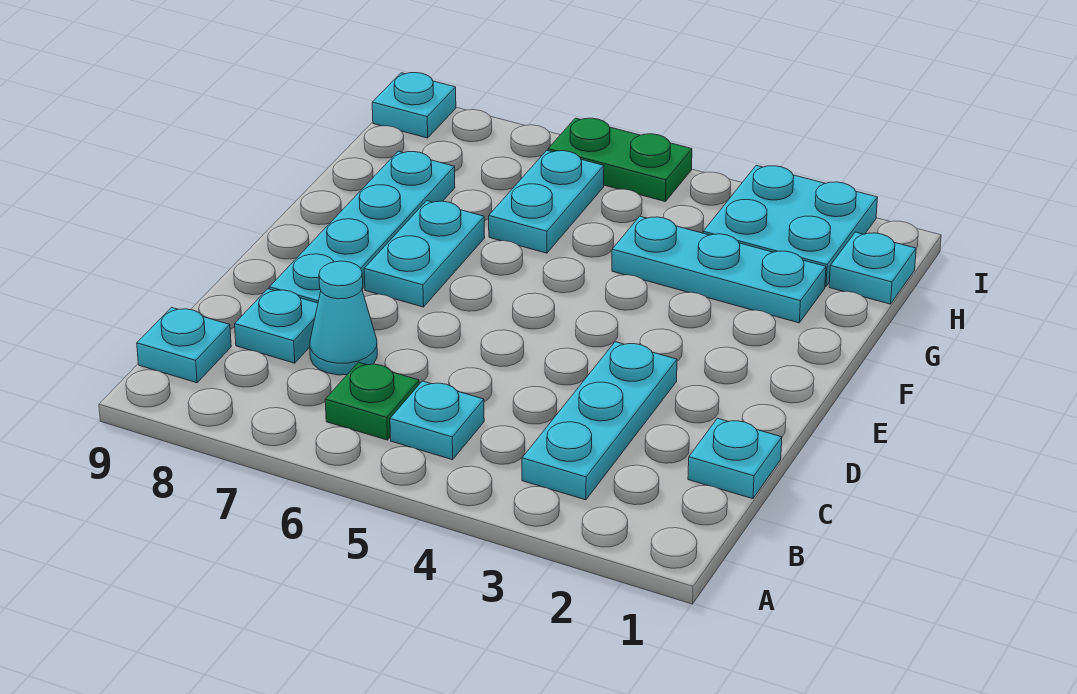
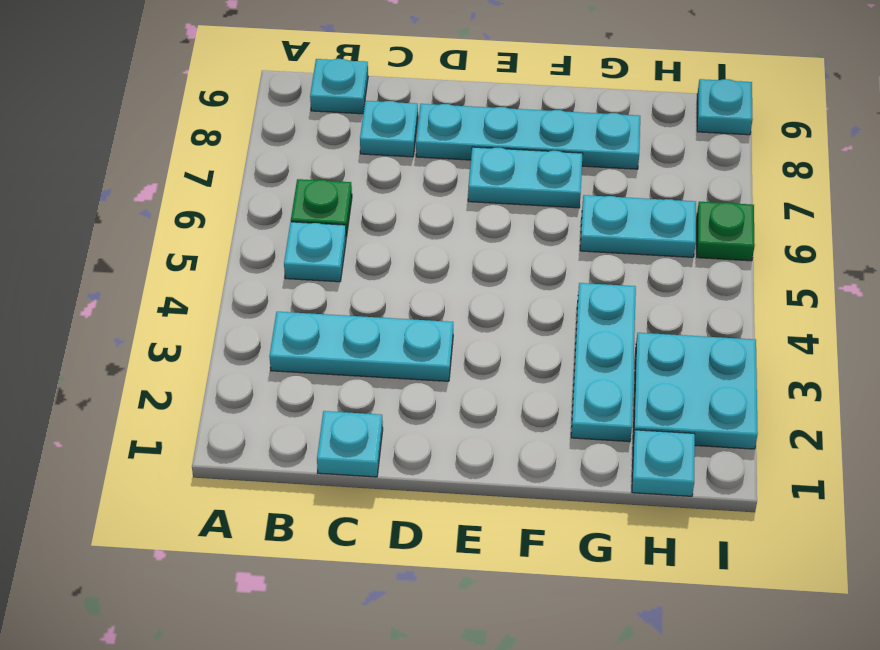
cyan cone C7 level 1 -> none
green plate I5:I6 level 1 -> green plate I6 level 1

